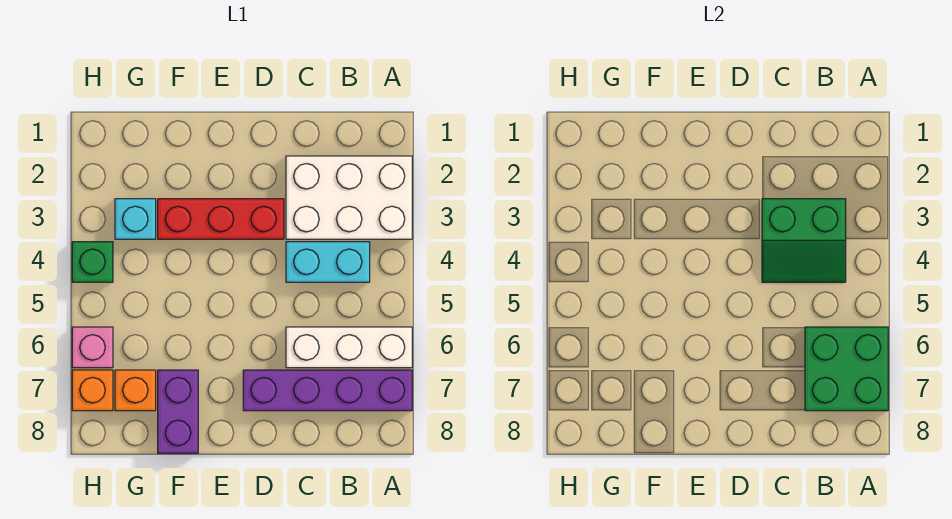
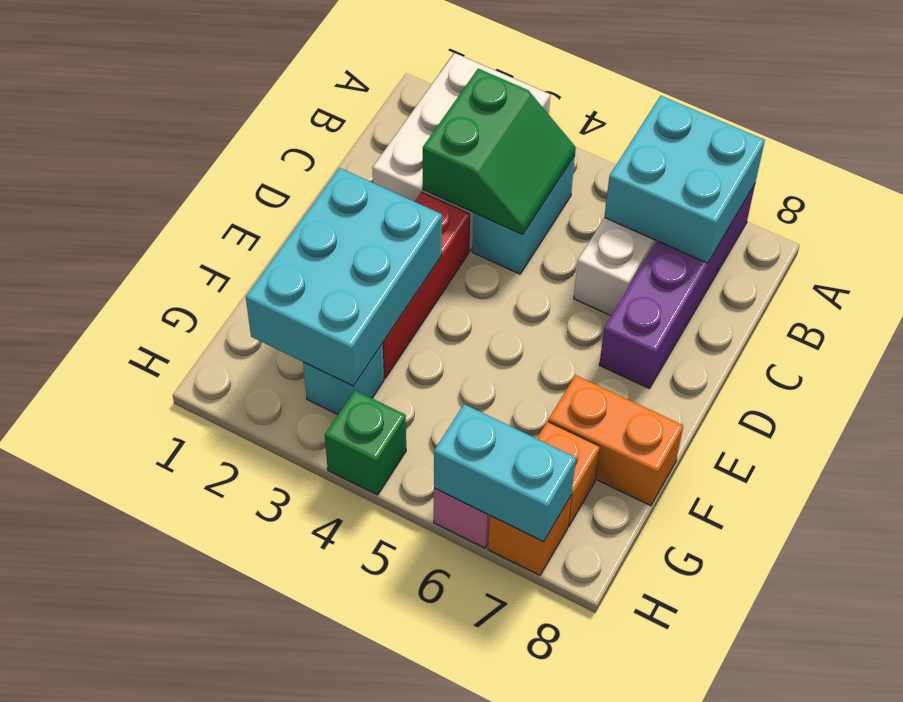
green brick A6:B7 level 2 -> cyan brick A6:B7 level 2
none -> cyan brick E2:G3 level 2
purple brick F7:F8 level 1 -> orange brick F7:F8 level 1
none -> cyan brick H6:H7 level 2

